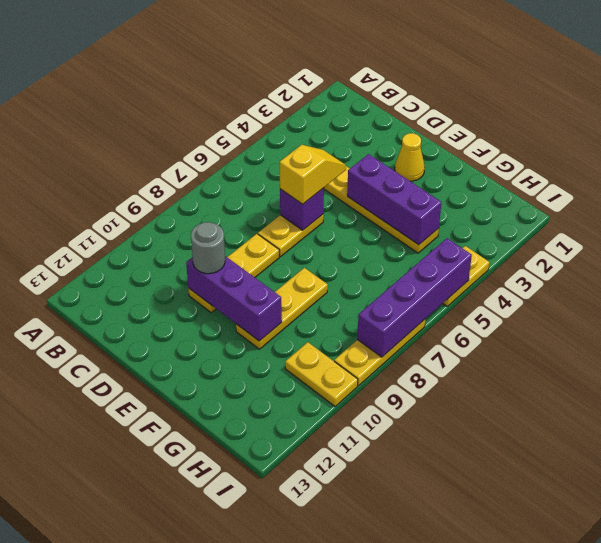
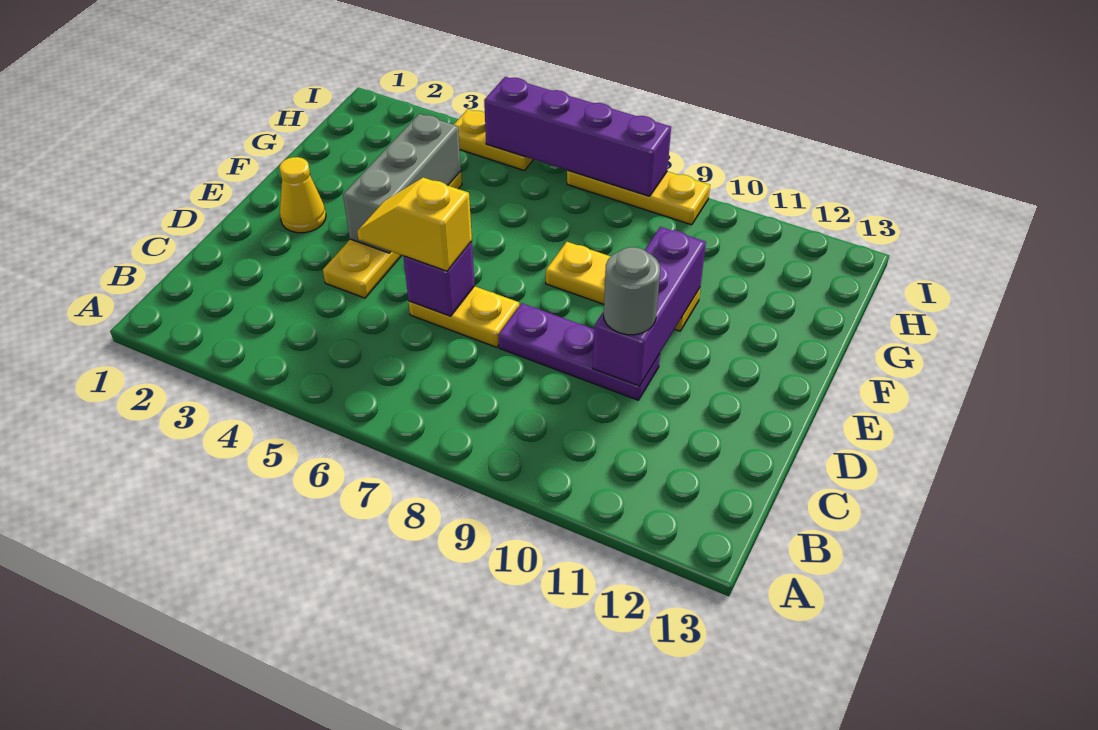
yellow plate D8:D10 level 1 -> purple plate D8:D10 level 1
purple brick E4:G4 level 2 -> grey brick E4:G4 level 2
yellow plate H10:I10 level 1 -> none

